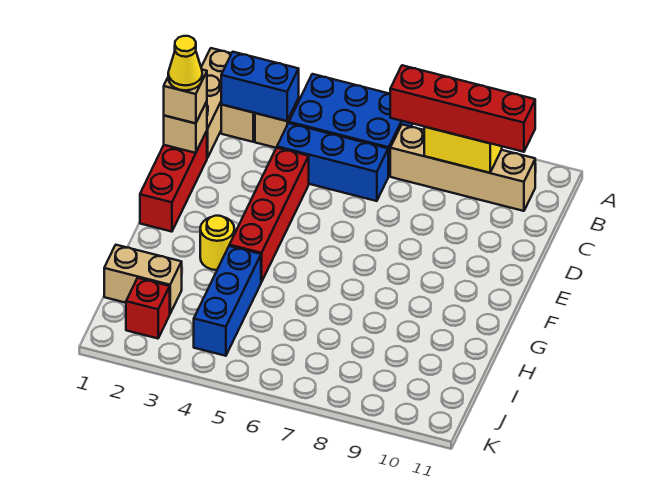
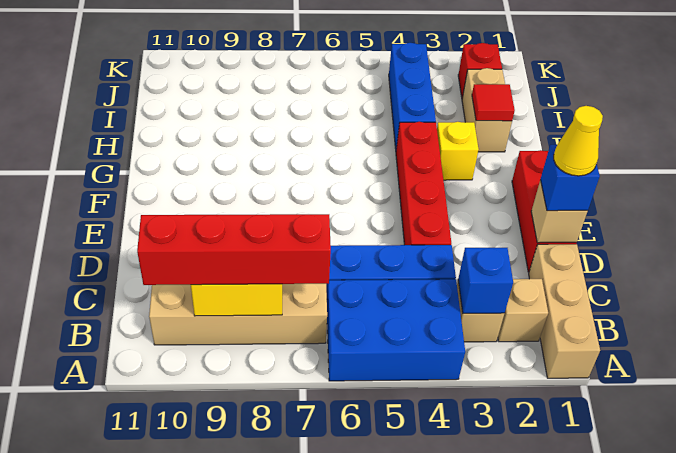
blue brick B2:B3 level 2 -> blue brick B3 level 2
tan brick D1 level 3 -> blue brick D1 level 3
yellow round brick G3 level 1 -> yellow brick G3 level 1
none -> red tile H2 level 2
tan brick I1:I2 level 1 -> tan brick H2:I2 level 1

